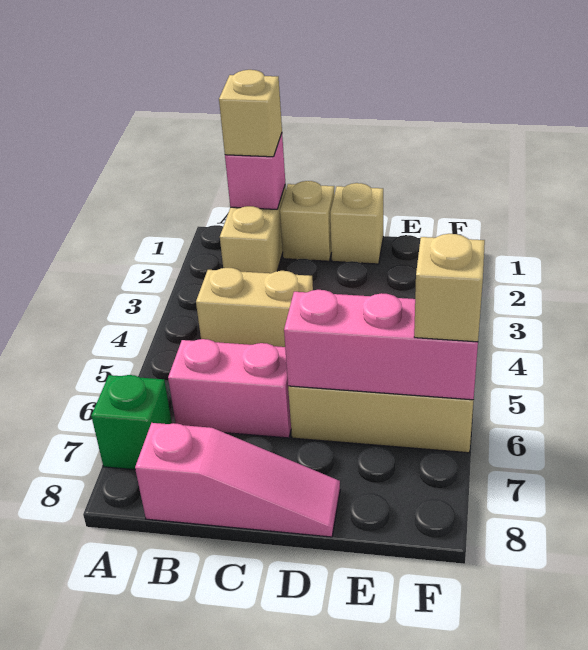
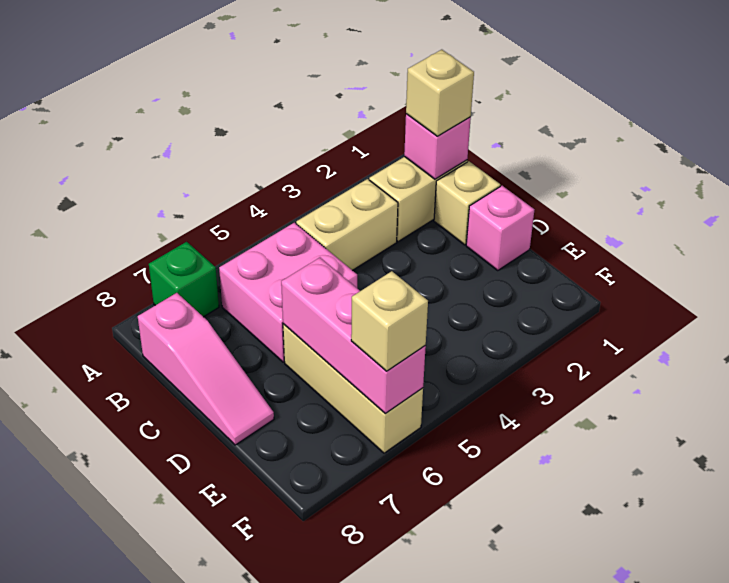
tan brick B4:C4 level 1 -> tan brick B3:B4 level 1
pink brick B6:C6 level 1 -> pink brick B5:C6 level 1
tan brick D1 level 1 -> pink brick D1 level 1

